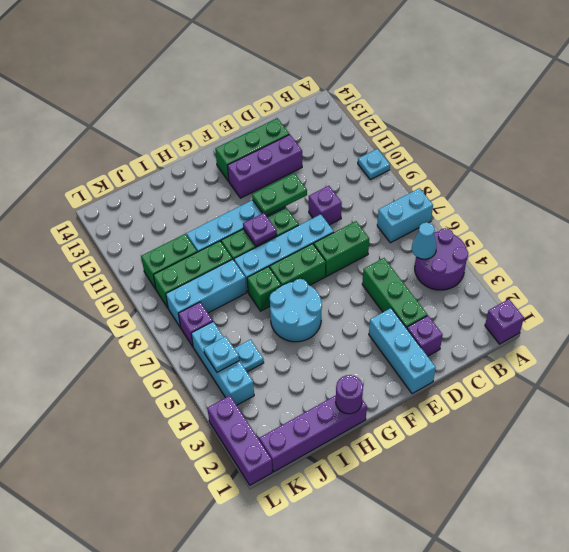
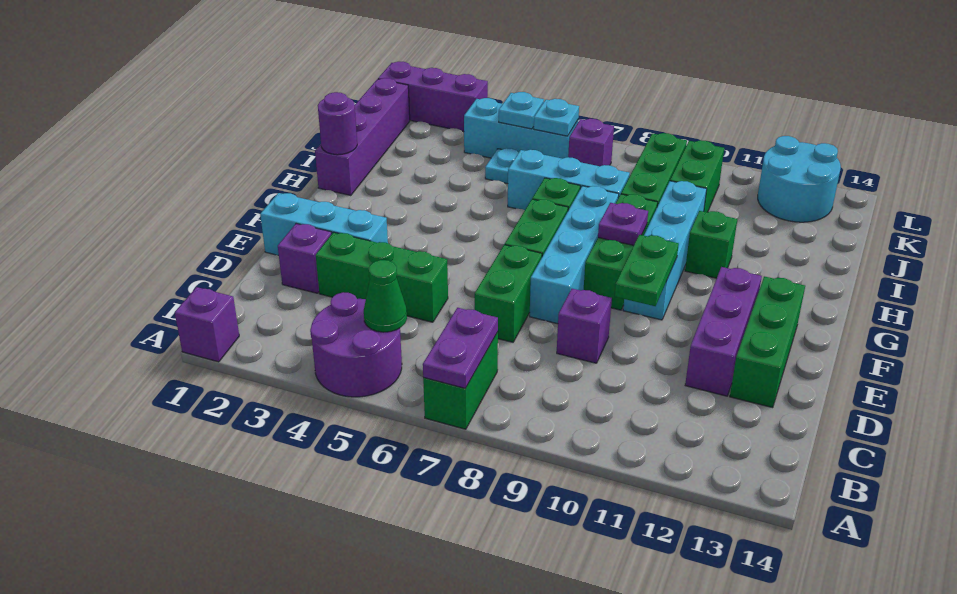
cyan brick A7:B7 level 1 -> green brick A7:B7 level 1
none -> purple plate A7:B7 level 2
cyan plate A10 level 1 -> cyan plate K6 level 2
cyan cone B5 level 2 -> green cone B5 level 2
cyan round brick G5:H6 level 1 -> cyan round brick K12:L13 level 1
none -> green brick H11 level 1
cyan brick I8:K8 level 1 -> cyan brick I6:I8 level 1

